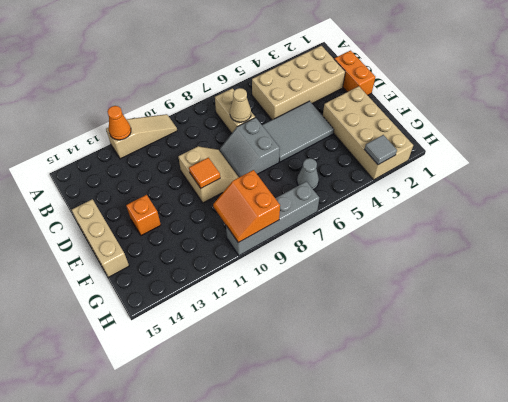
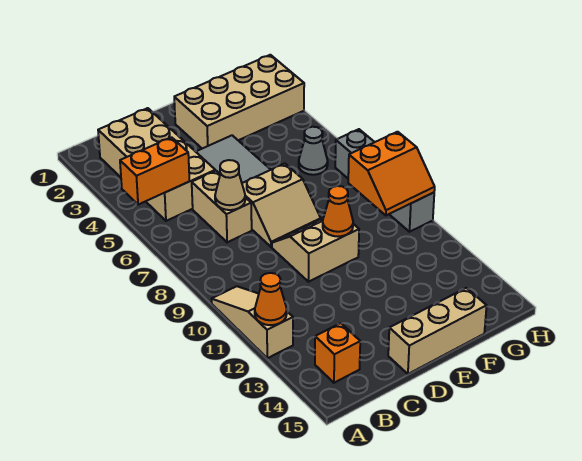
tan brick B7:C7 level 1 -> tan brick C6:C7 level 1
orange brick C1:D1 level 1 -> orange brick A5:B5 level 2
grey slope D7:E8 level 1 top 7 -> tan slope D7:E8 level 1 top 7
orange tile E10 level 2 -> orange cone E10 level 2
orange brick E13 level 1 -> orange brick B14 level 1
grey tile H3 level 2 -> none

